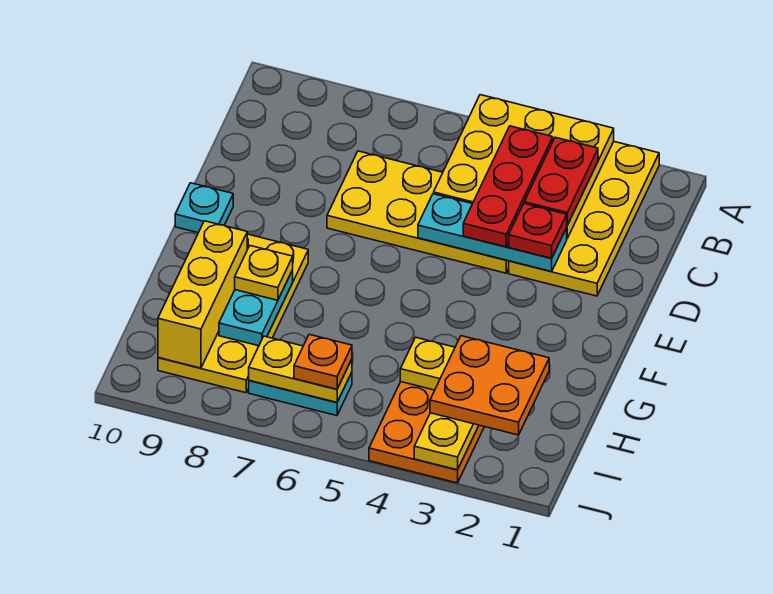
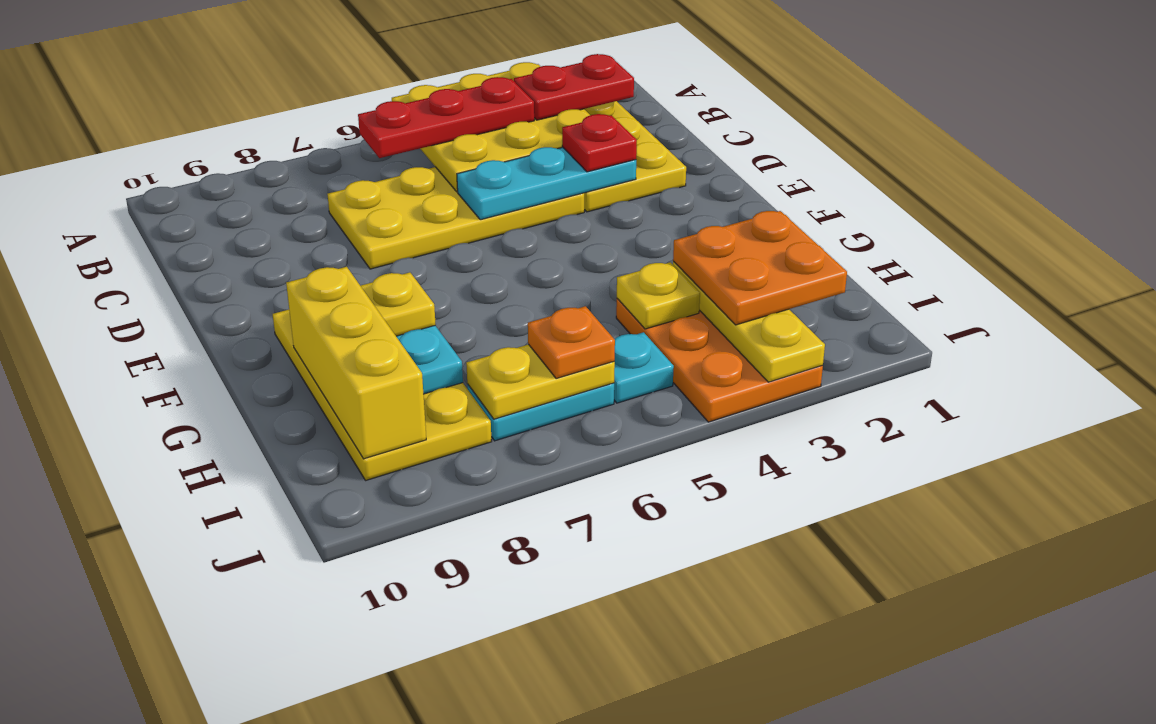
red plate B3:C3 level 3 -> red plate B2:B3 level 3
red plate B4:D4 level 3 -> red plate B4:B6 level 3
cyan plate E10 level 1 -> cyan plate I5 level 1

